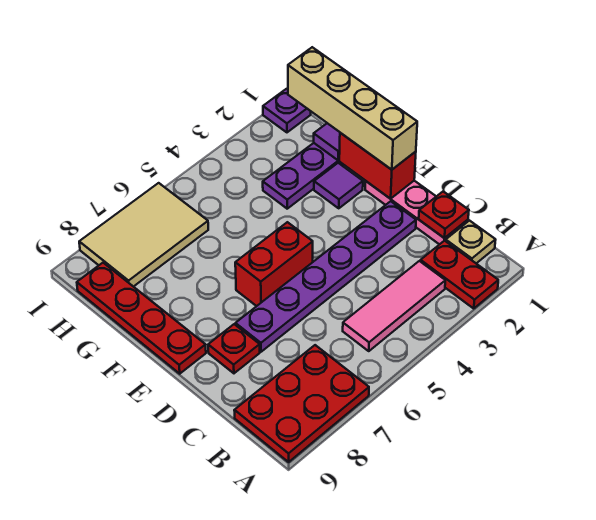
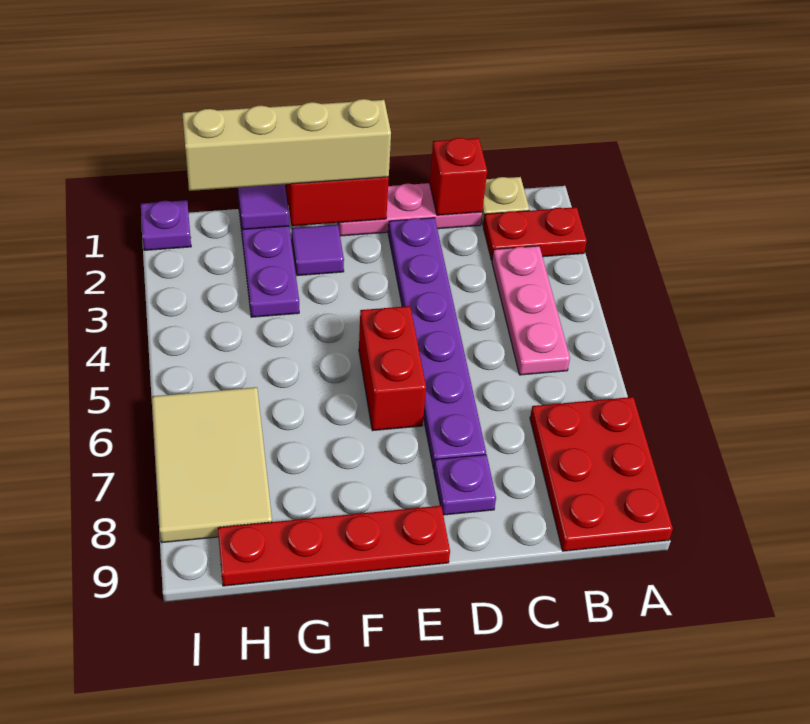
pink tile B3:B5 level 1 -> pink plate B3:B5 level 1
red plate C1 level 2 -> red brick C1 level 2
red plate D8 level 1 -> purple plate D8 level 1

